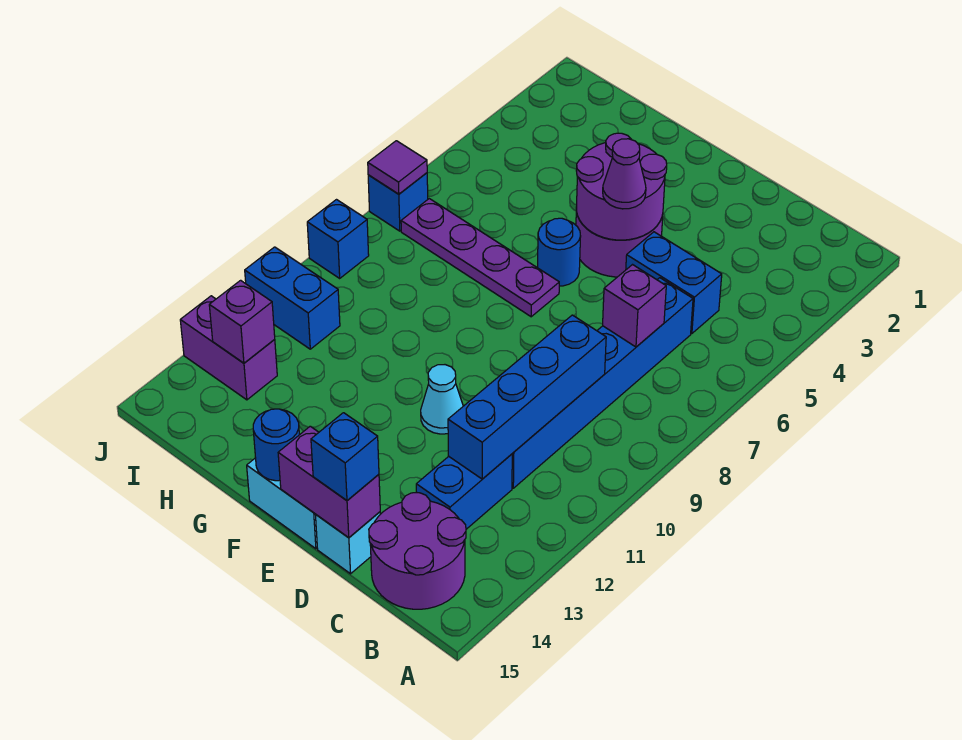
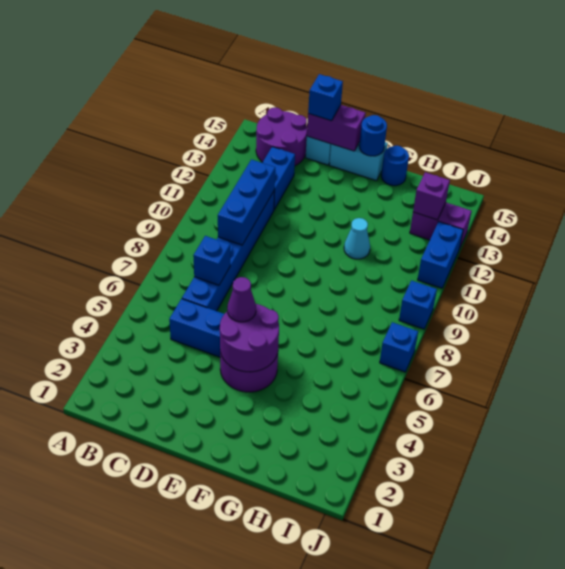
purple brick C7 level 2 -> blue brick C7 level 2
blue brick C9:C12 level 2 -> blue brick C9:C11 level 2
cyan cone E11 level 1 -> cyan cone G11 level 1
blue round brick F6 level 1 -> blue round brick G15 level 1
purple plate F7:I7 level 1 -> none
blue brick I11:J11 level 1 -> blue brick J11:J12 level 1
purple tile J7 level 2 -> none

